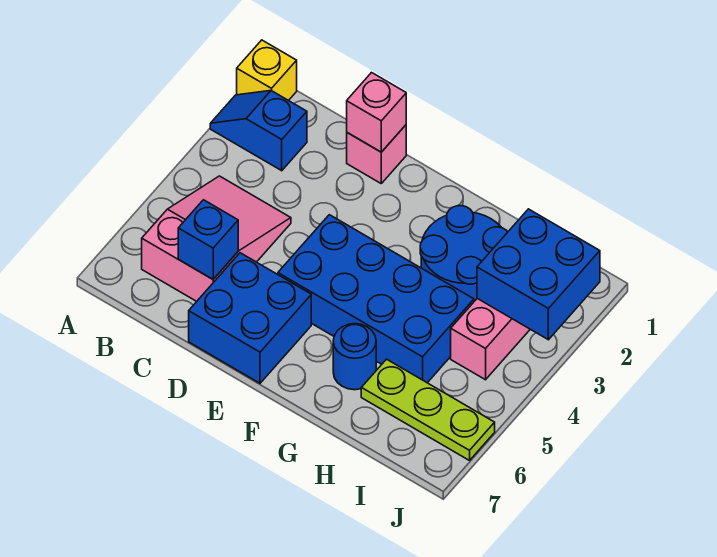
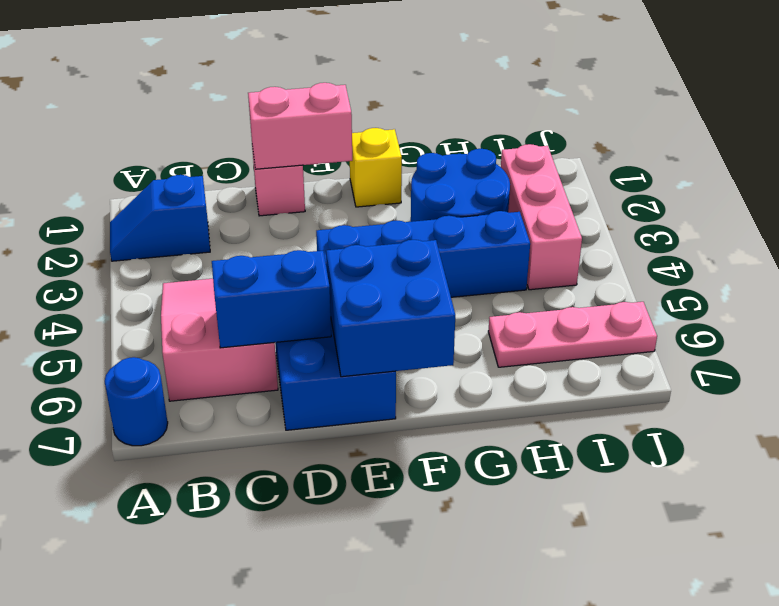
yellow brick A1 level 1 -> yellow brick F1 level 1
blue brick C6 level 2 -> blue brick C6:D6 level 2
pink brick D1 level 2 -> pink brick D1:E1 level 2
blue brick E4:H5 level 1 -> blue brick E4:H4 level 1
blue round brick G6 level 1 -> blue round brick A7 level 1
lime plate H6:J6 level 1 -> pink plate H6:J6 level 1
blue brick I2:J3 level 2 -> blue brick E6:F7 level 2

